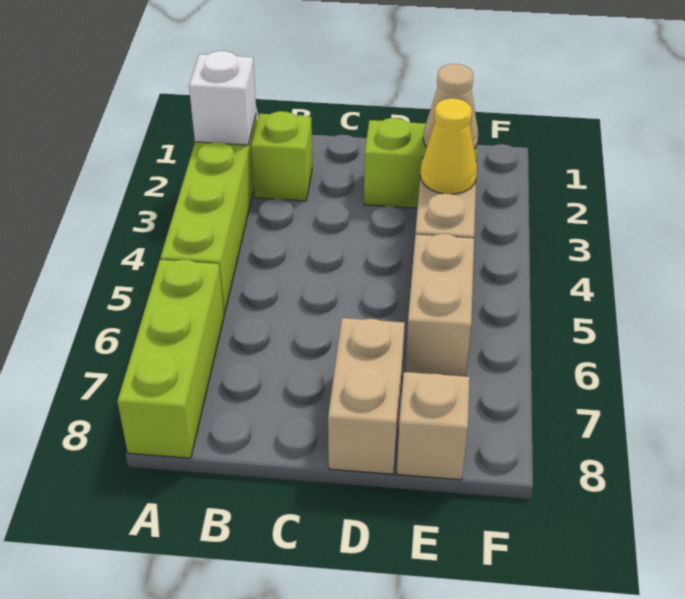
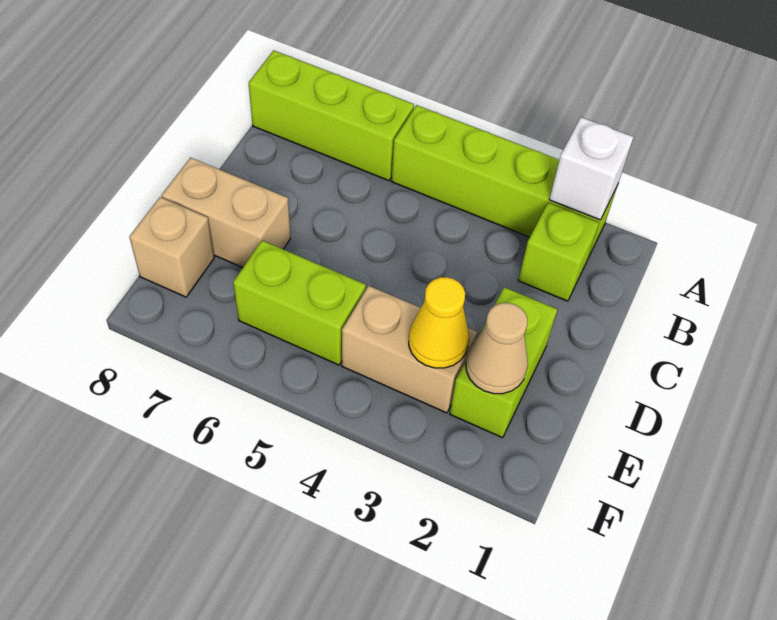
tan brick E5:E6 level 1 -> lime brick E5:E6 level 1

